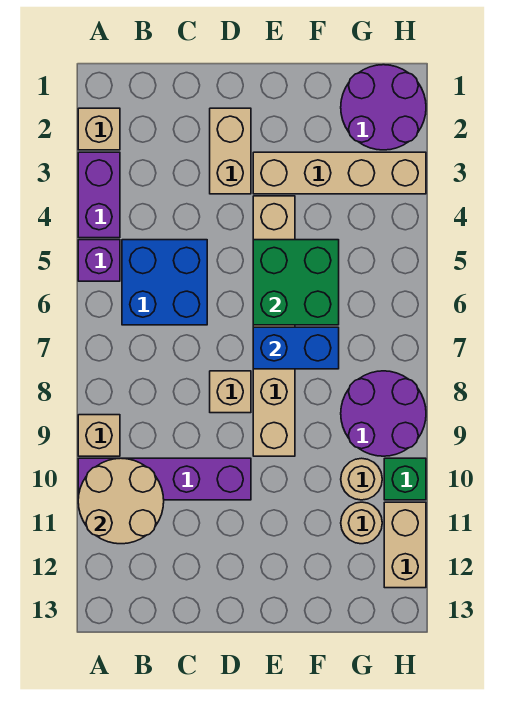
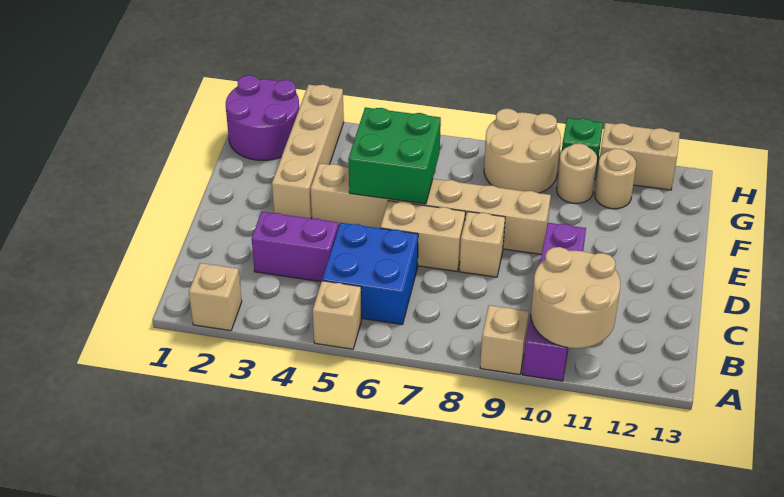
purple brick A3:A4 level 1 -> purple brick C3:C4 level 1
purple brick A5 level 1 -> tan brick A5 level 1
tan brick D2:D3 level 1 -> tan brick D6:D7 level 1
blue brick E7:F7 level 2 -> none
purple round brick G8:H9 level 1 -> tan round brick G8:H9 level 1

